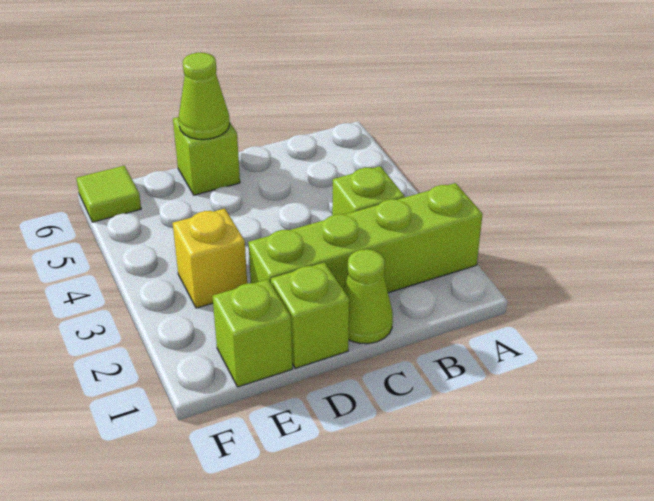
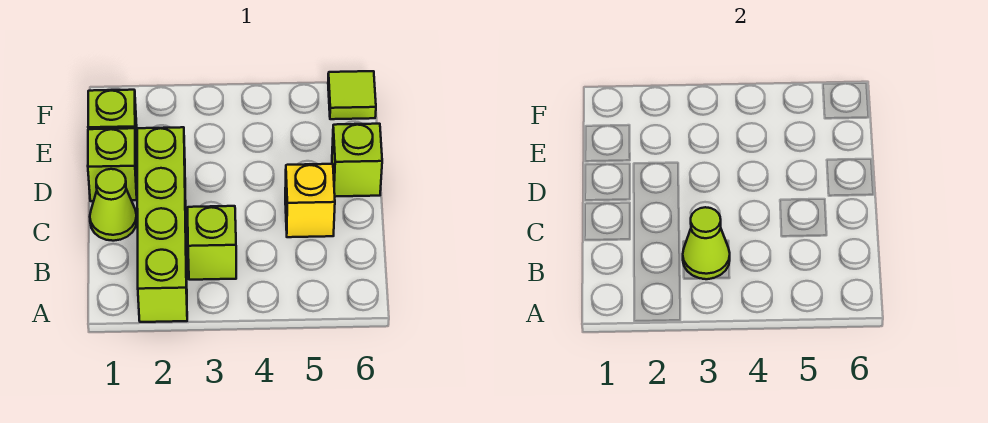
lime cone D6 level 2 -> lime cone B3 level 2
yellow brick E3 level 1 -> yellow brick C5 level 1

